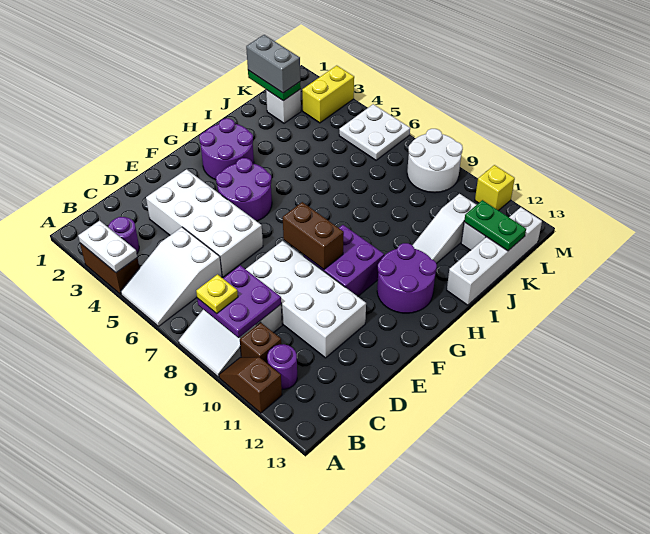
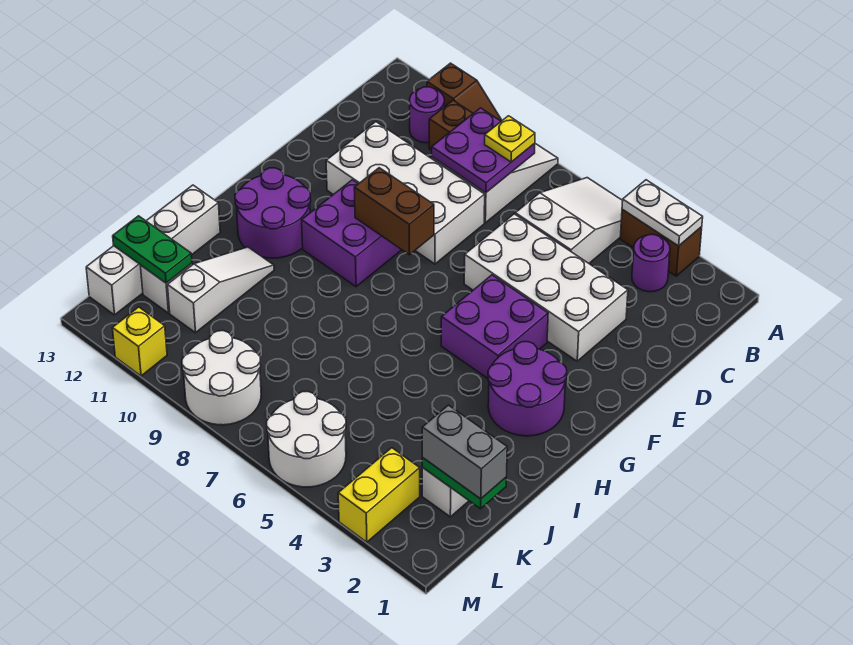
purple round brick F4:G5 level 1 -> purple brick F4:G5 level 1
white plate L5:M6 level 1 -> white round brick L5:M6 level 1

